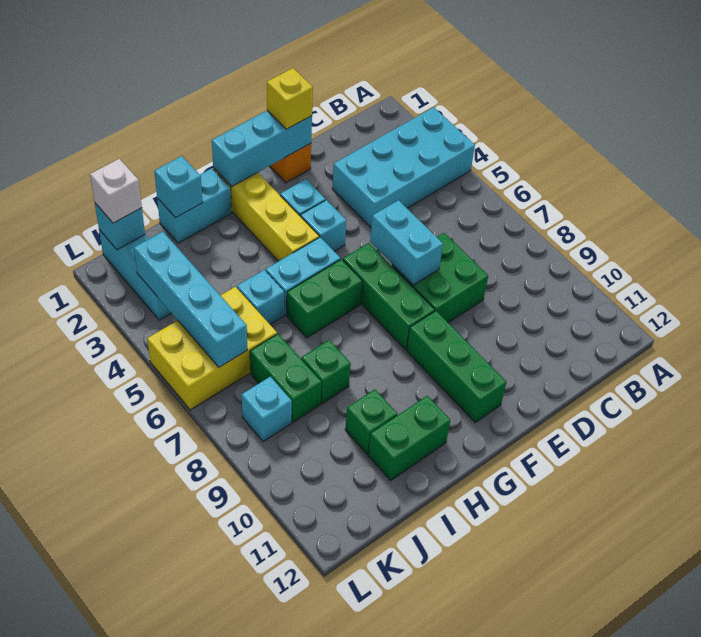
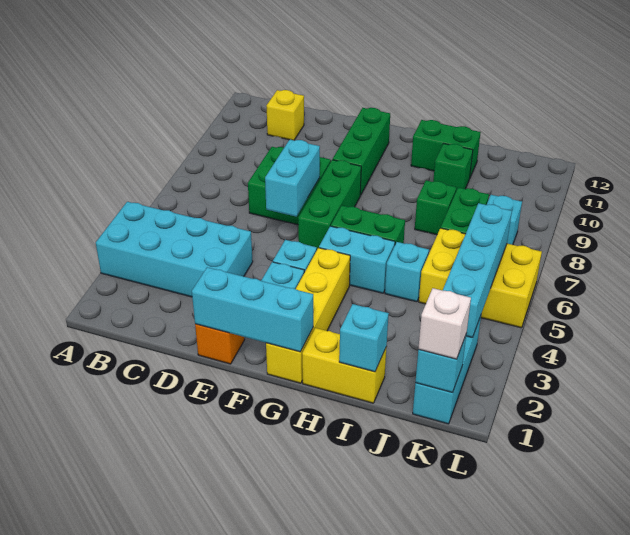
yellow brick E1 level 3 -> yellow brick C11 level 1
cyan brick H1:I1 level 1 -> yellow brick H1:I1 level 1

